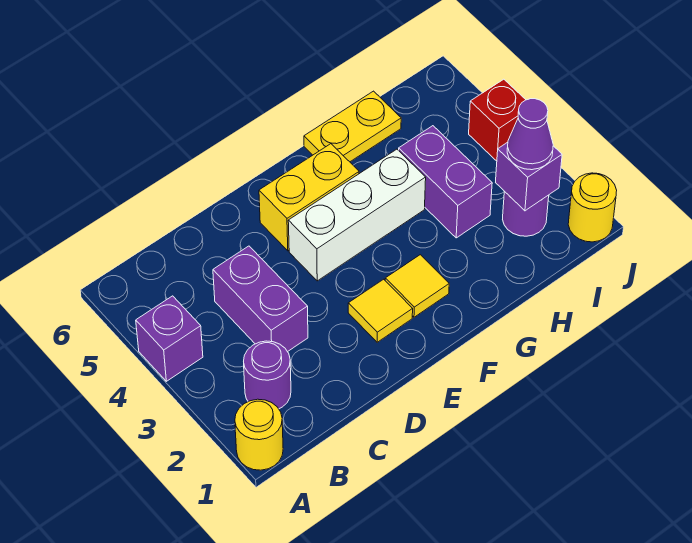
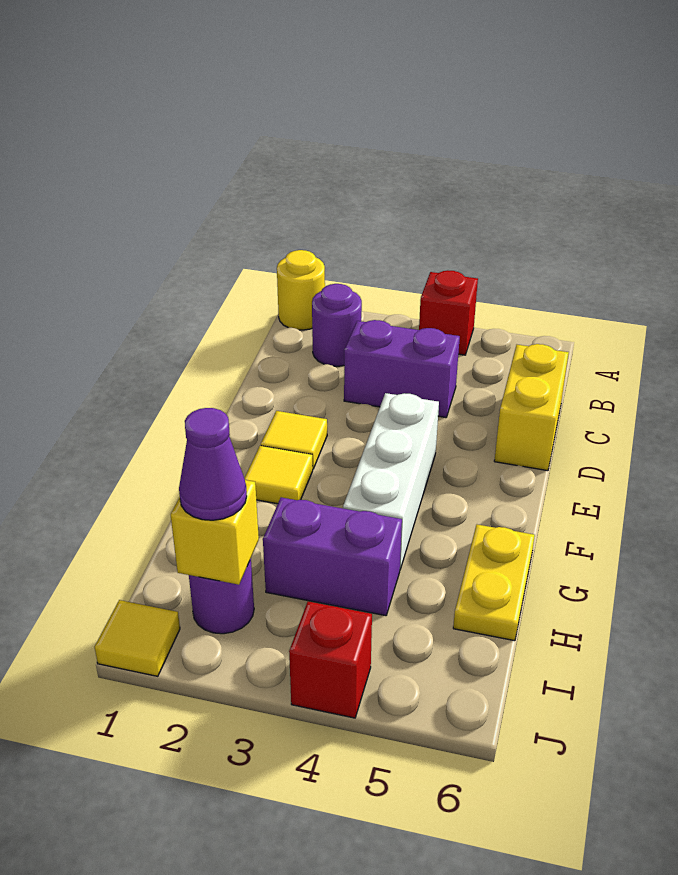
purple brick A4 level 1 -> red brick A4 level 1
yellow brick E5:F5 level 1 -> yellow brick C6:D6 level 1
purple brick I2 level 2 -> yellow brick I2 level 2
yellow round brick J1 level 1 -> yellow tile J1 level 1

